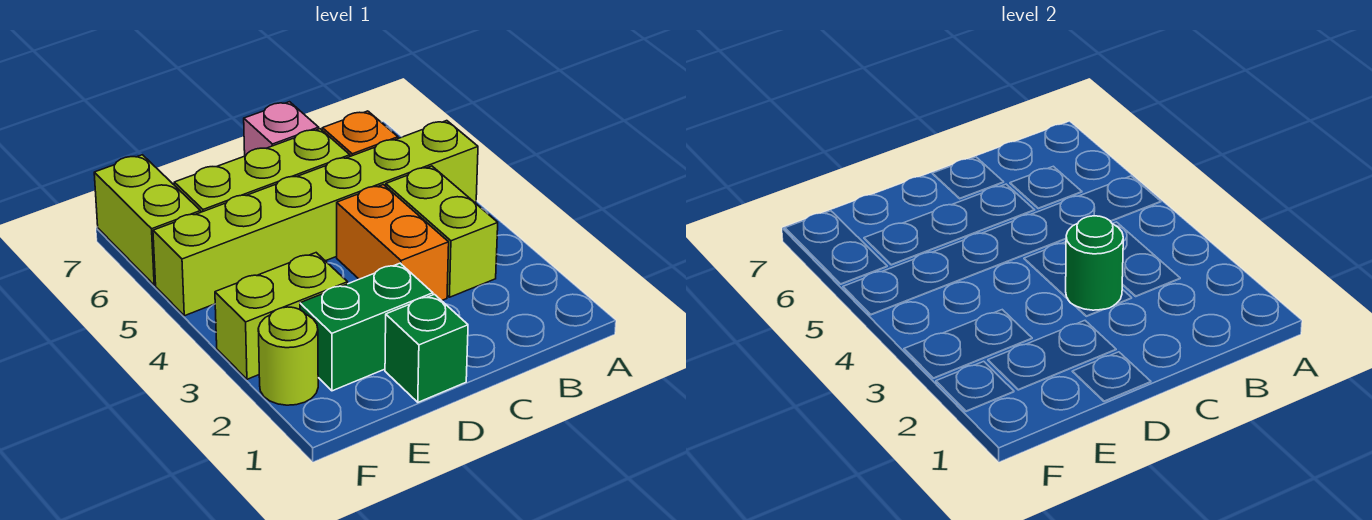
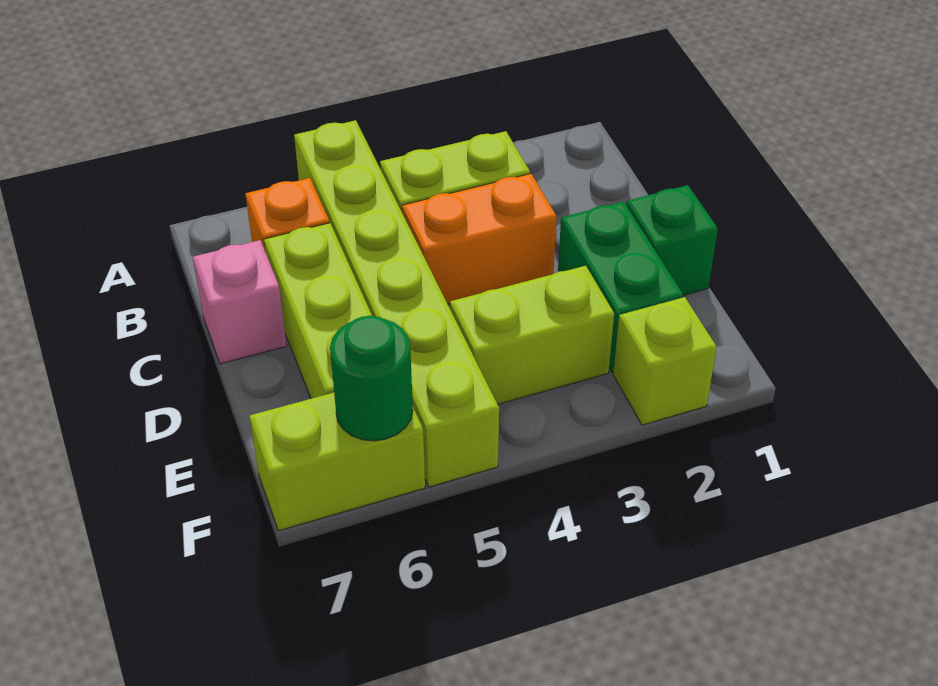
green round brick C3 level 2 -> green round brick F6 level 2
lime brick E3:F3 level 1 -> lime brick E3:E4 level 1
lime round brick F2 level 1 -> lime brick F2 level 1

